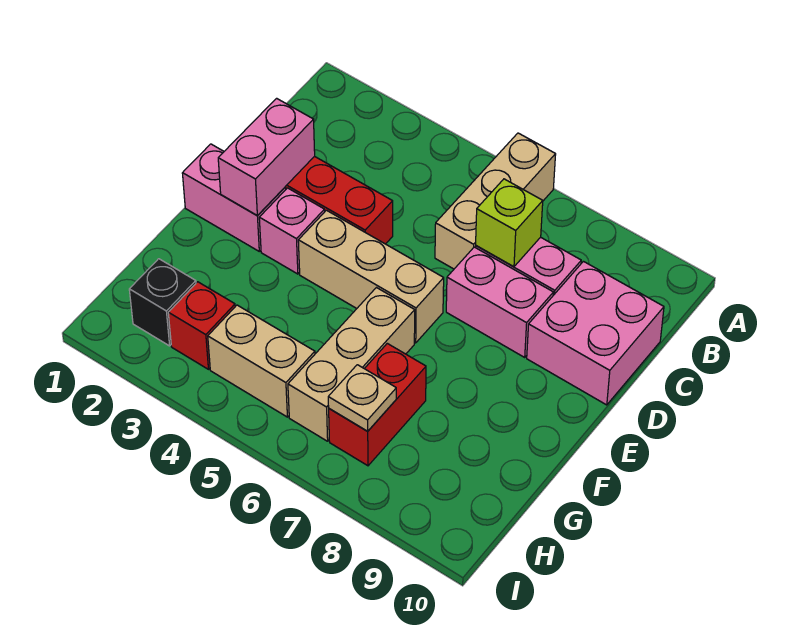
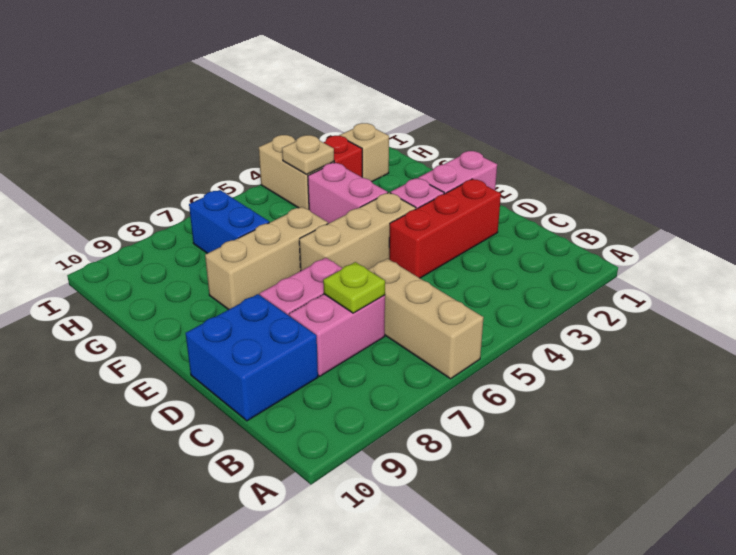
lime brick C7 level 2 -> lime plate C7 level 2
pink brick C9:D10 level 1 -> blue brick C9:D10 level 1
pink brick D2:E2 level 2 -> pink brick F4:G4 level 1
tan brick F6:H6 level 1 -> tan brick F6:F8 level 1
red brick G7:H7 level 1 -> blue brick G7:H7 level 1
black brick H2 level 1 -> tan brick H2 level 1
tan brick H4:H5 level 1 -> tan brick H4:I4 level 1
tan plate H7 level 2 -> tan plate H4 level 2

